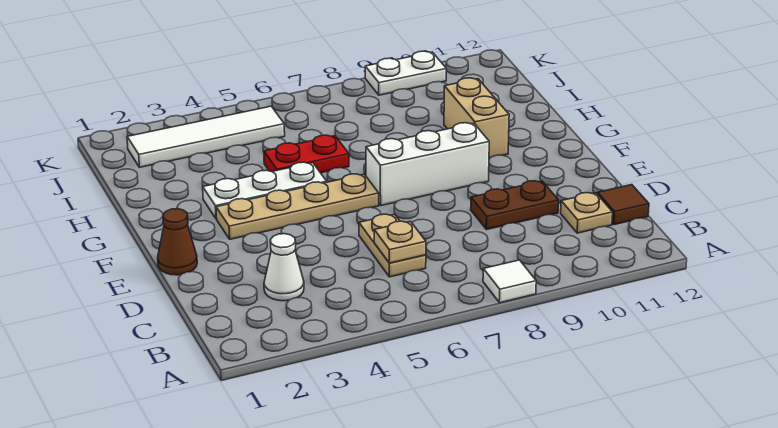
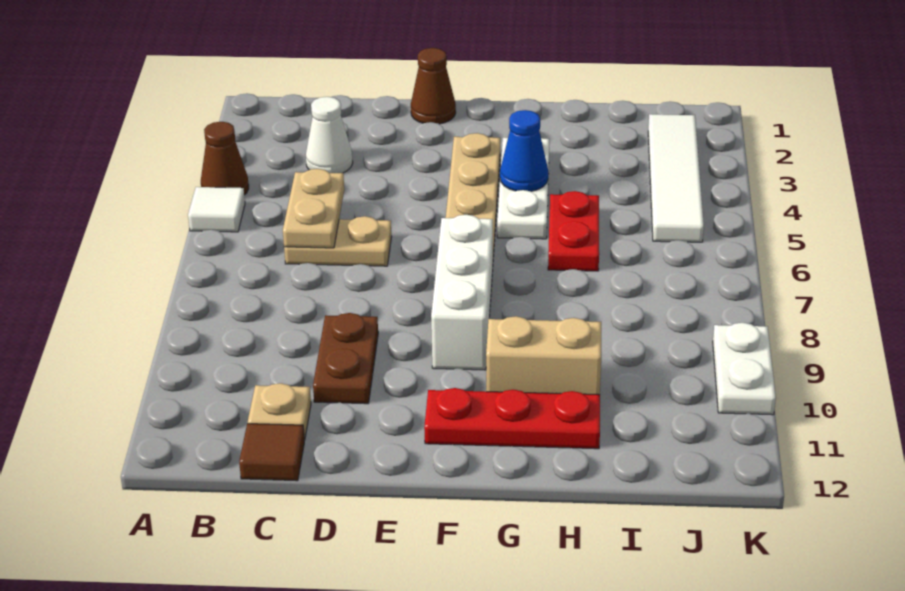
none -> brown cone A4 level 1
white tile A8 level 1 -> white tile A5 level 1
tan plate C6 level 2 -> tan plate C5:C6 level 2
none -> red plate F11:H11 level 1
none -> blue cone G4 level 2

